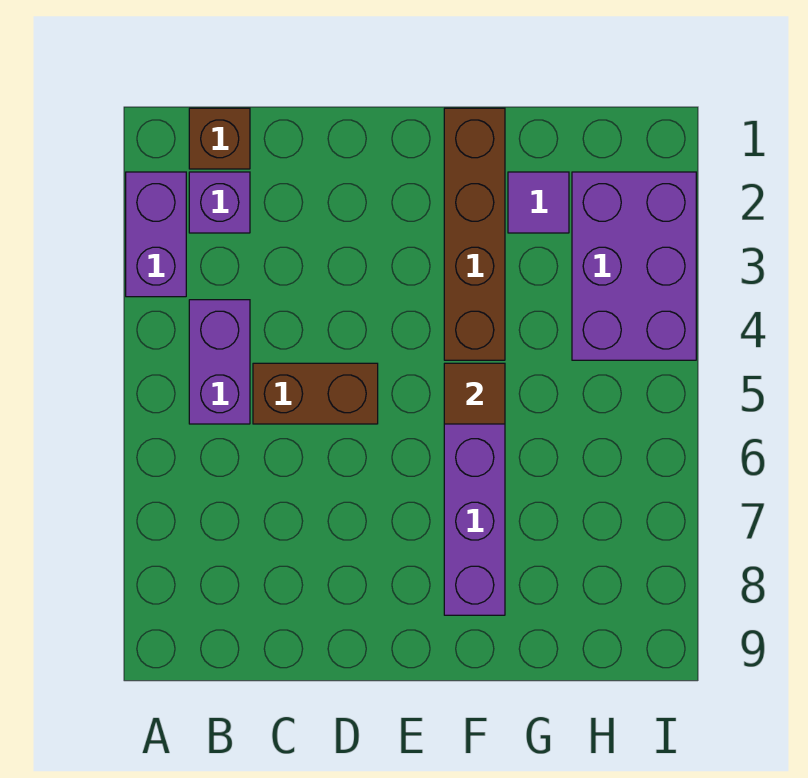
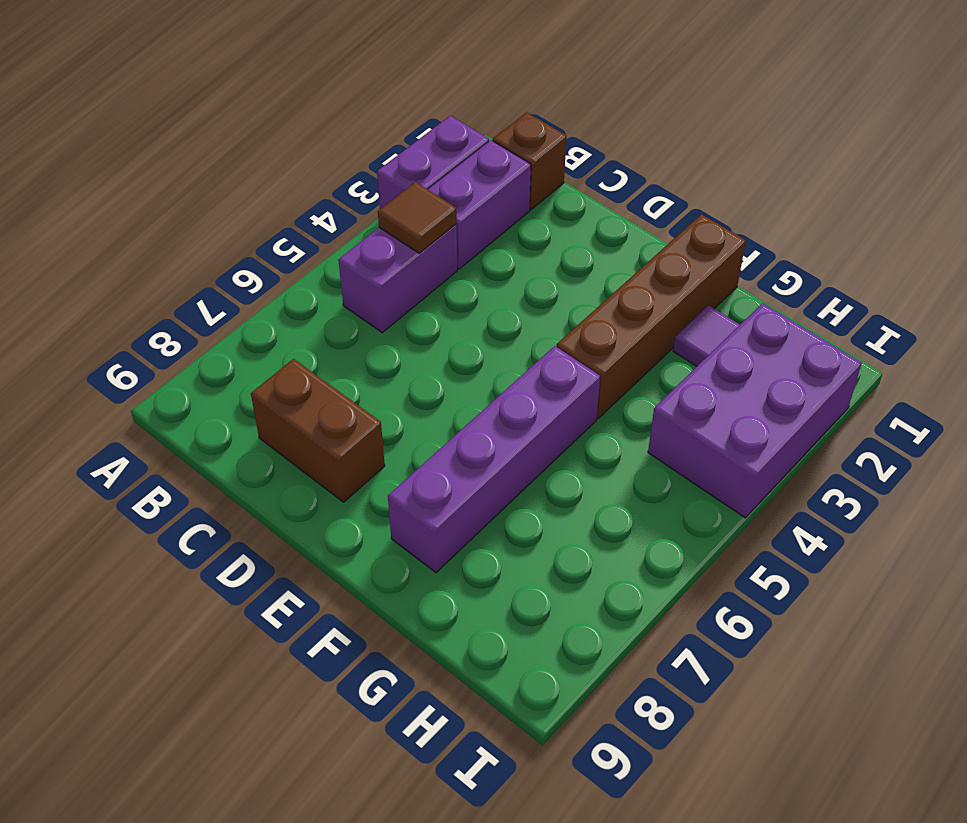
purple brick B2 level 1 -> purple brick B2:B3 level 1
brown brick C5:D5 level 1 -> brown brick C8:D8 level 1
brown tile F5 level 2 -> brown tile B4 level 2

